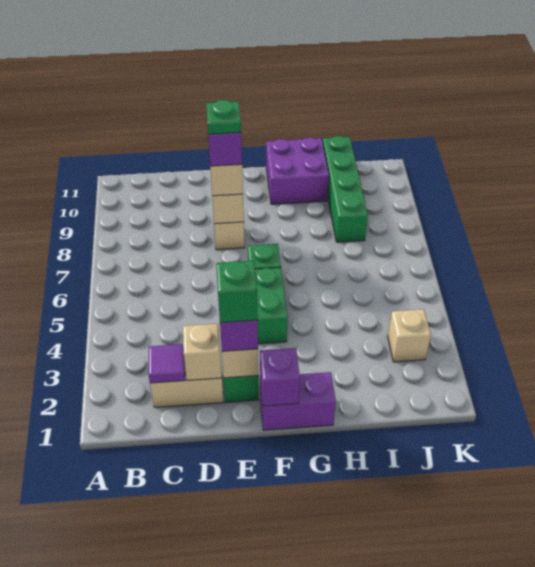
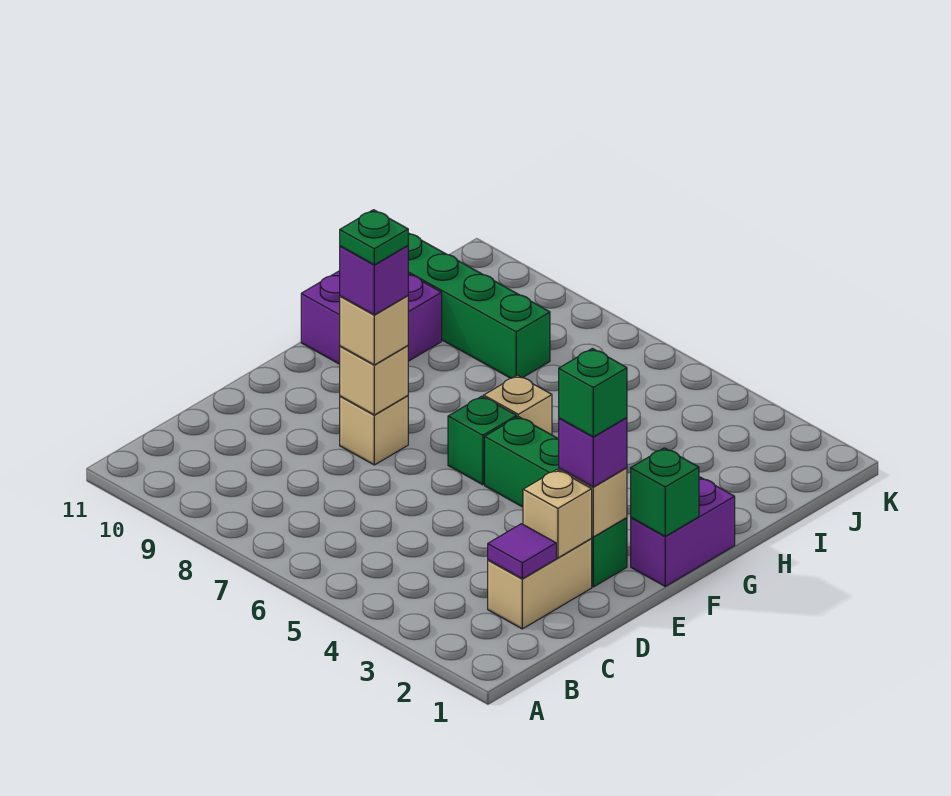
purple brick F1 level 2 -> green brick F1 level 2
tan brick J3 level 1 -> tan brick G6 level 1

